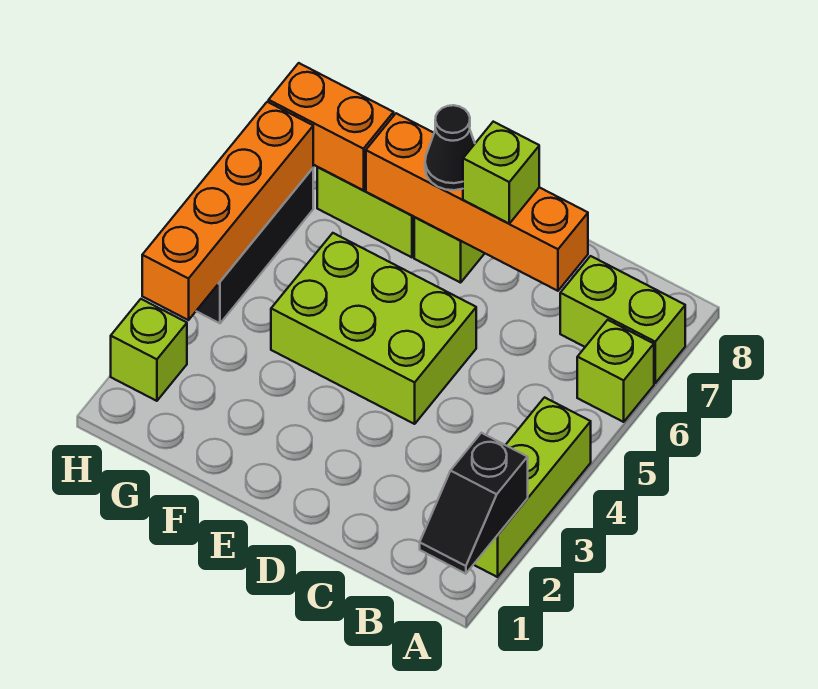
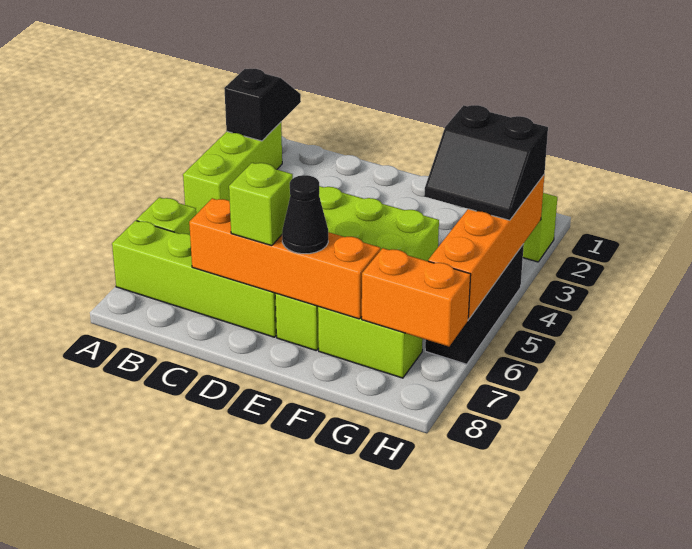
lime brick A7:B7 level 1 -> lime brick A7:D7 level 1
none -> black slope G3:H4 level 3 top 3

